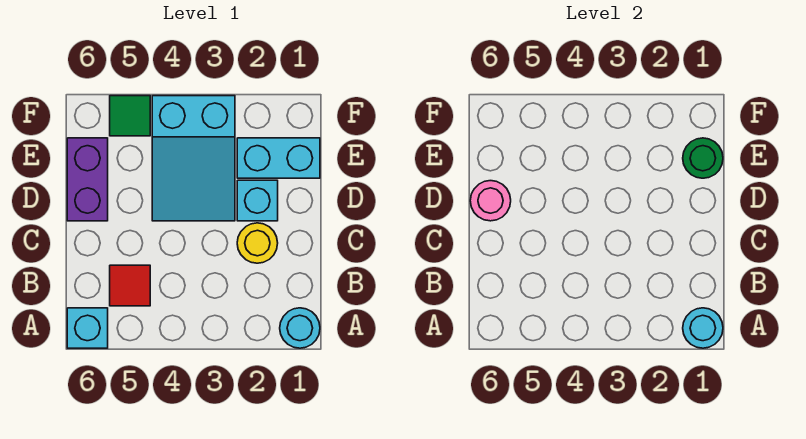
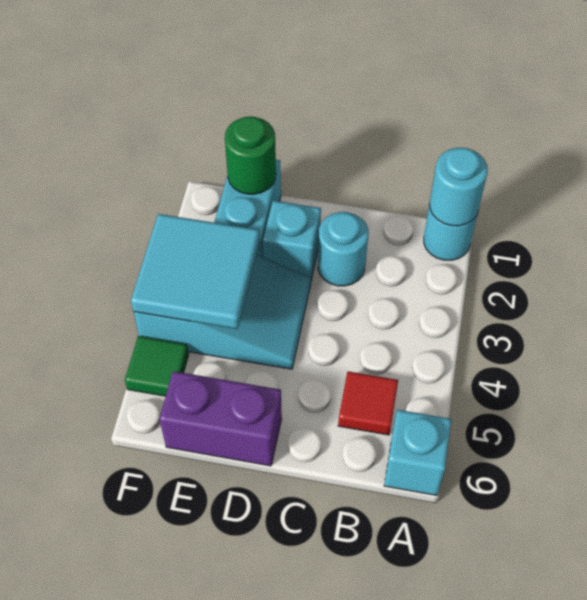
yellow round brick C2 level 1 -> cyan round brick C2 level 1
pink round brick D6 level 2 -> none
none -> cyan tile E3:F4 level 2

